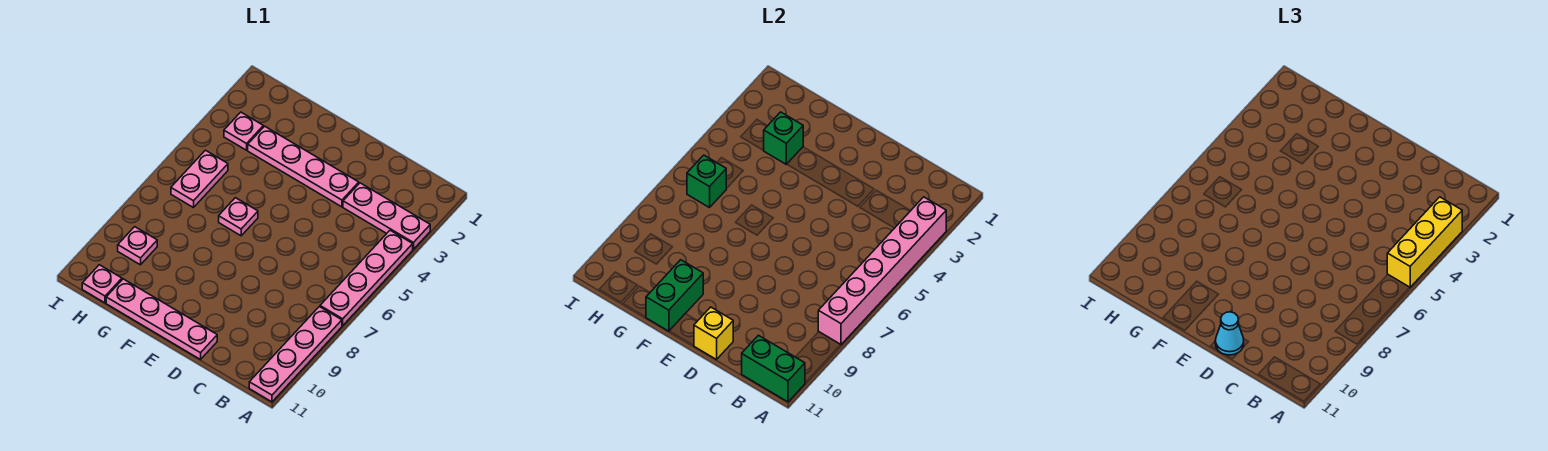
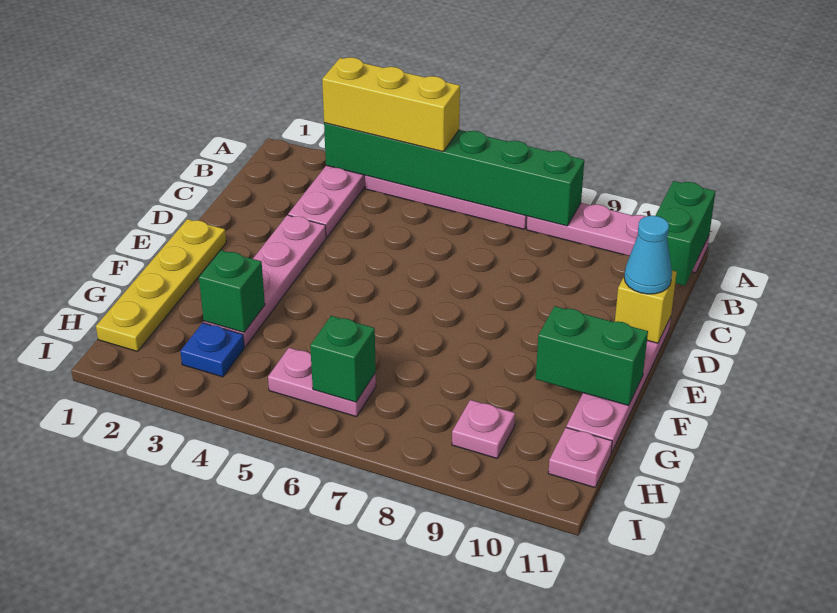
pink brick A3:A8 level 2 -> green brick A3:A8 level 2
none -> yellow plate E1:H1 level 1
pink plate F6 level 1 -> none
pink plate H3 level 1 -> blue plate H3 level 1

